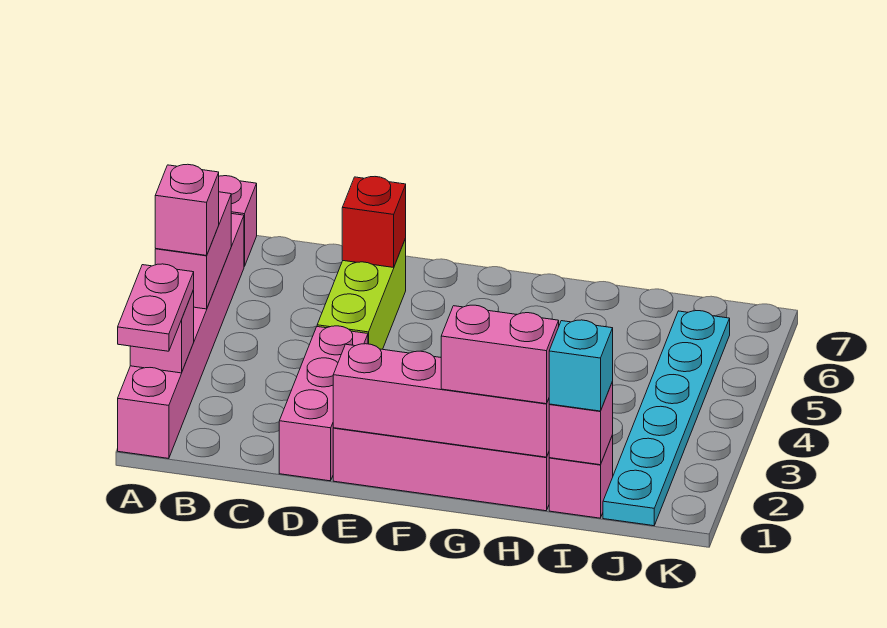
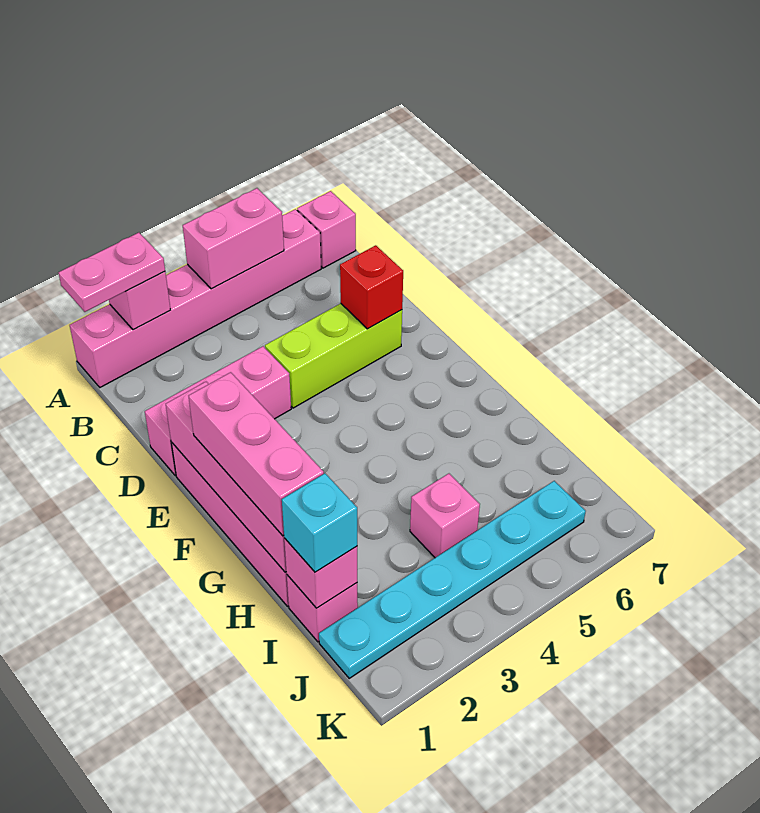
pink brick A4 level 3 -> pink brick I4 level 1
pink brick G1:H1 level 3 -> pink brick F1:H1 level 3

